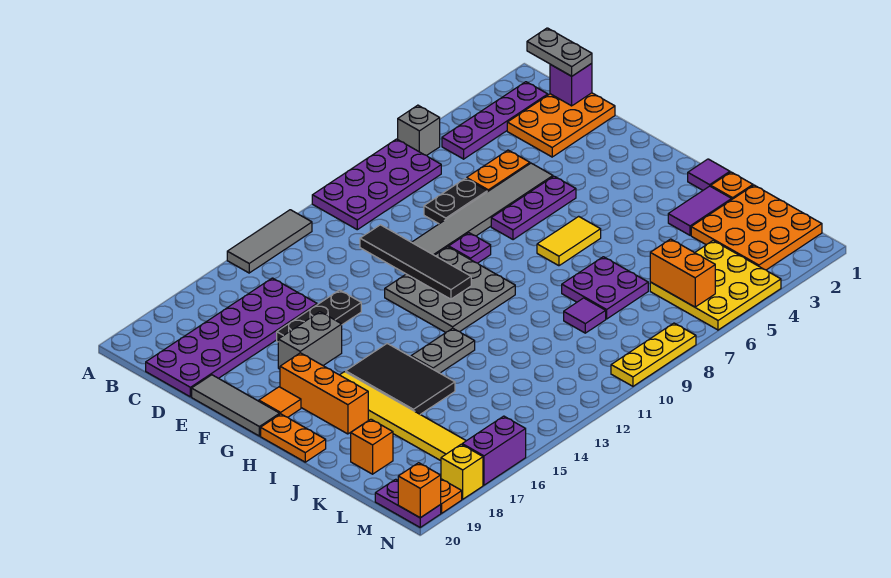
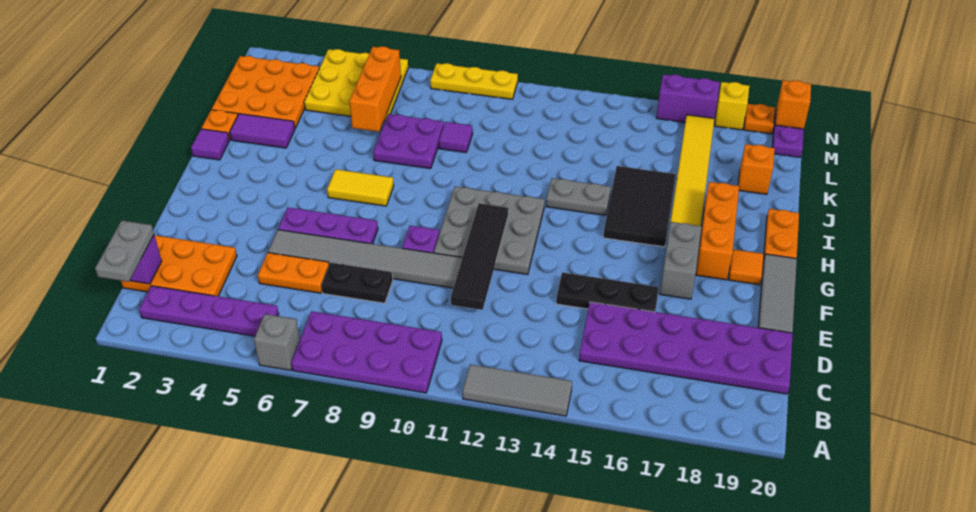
grey brick F16:F17 level 1 -> grey brick F17:G17 level 1
orange brick L6:M6 level 2 -> orange brick K6:M6 level 2

